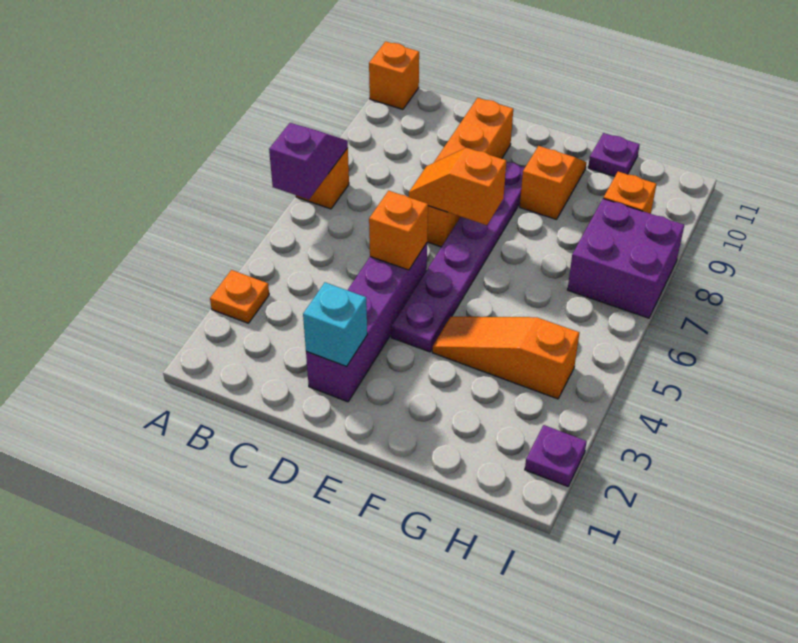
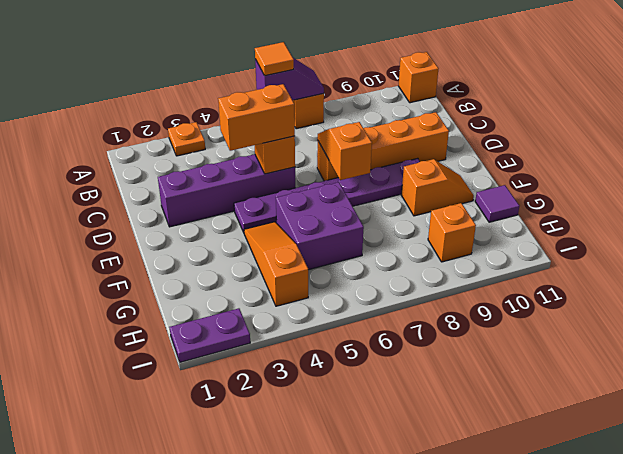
none -> orange tile A6 level 3
cyan brick D2 level 2 -> none
none -> orange brick D4:D5 level 3
purple plate G11 level 1 -> purple tile G11 level 1
purple brick H7:I8 level 1 -> purple brick F5:G6 level 1
purple plate I2 level 1 -> purple plate I1:I2 level 1

